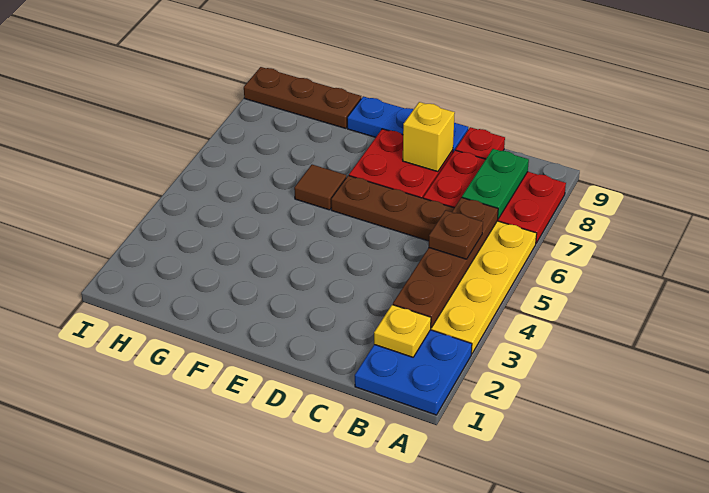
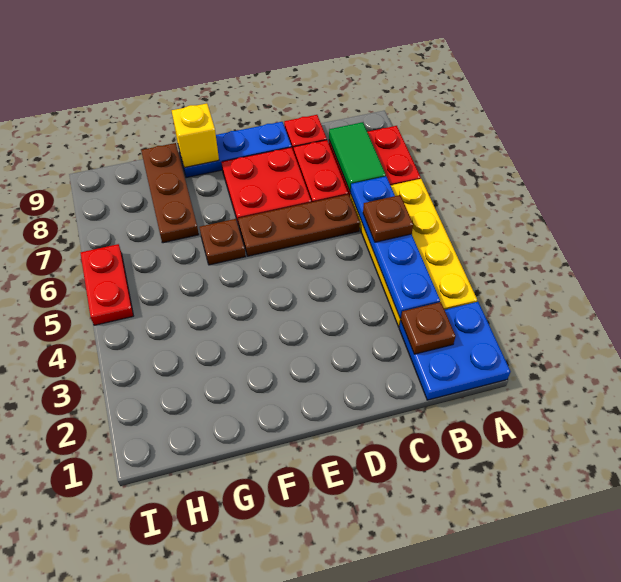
yellow plate B2 level 2 -> brown plate B2 level 2
brown plate B3:B6 level 2 -> blue plate B3:B6 level 2
green plate B7:B8 level 2 -> green tile B7:B8 level 2
yellow brick D8 level 2 -> yellow brick F9 level 2
brown tile F6 level 1 -> brown plate F6 level 1
brown plate G9:I9 level 1 -> brown plate G7:G9 level 1
none -> red plate I5:I6 level 1

